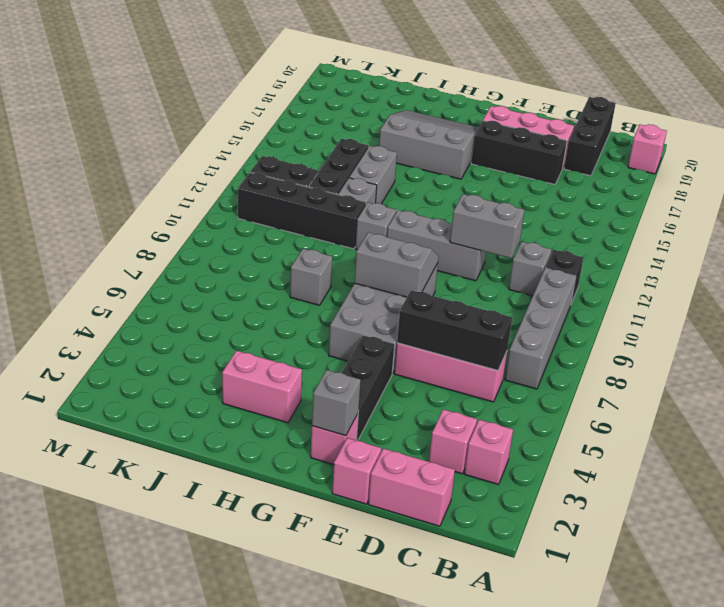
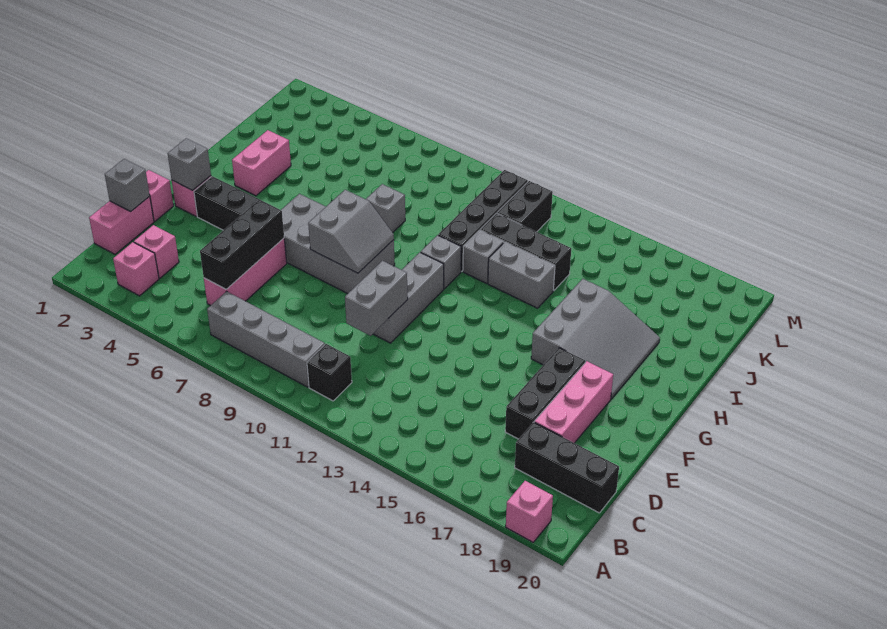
grey brick C11 level 1 -> grey brick D1 level 2

